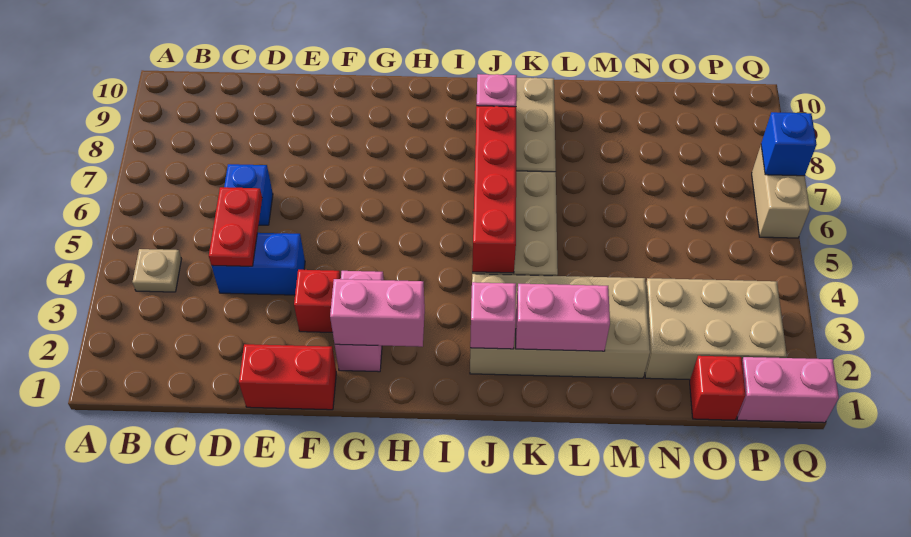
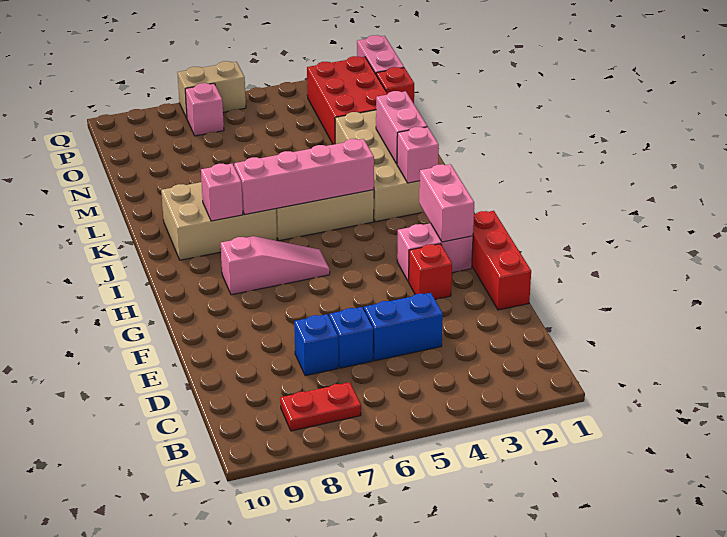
tan plate B4 level 1 -> none
blue brick D4:E4 level 1 -> blue brick D4:D5 level 1
red plate D4:D5 level 2 -> red plate B7:B8 level 1
red brick E1:F1 level 1 -> red brick E1:G1 level 1
none -> pink slope H6:H8 level 1 top 8
red brick J4:J7 level 2 -> pink brick J4:J7 level 2
tan brick N2:P3 level 1 -> red brick N2:P3 level 1
none -> pink brick P7 level 1
blue brick Q7 level 2 -> blue brick D7 level 1

